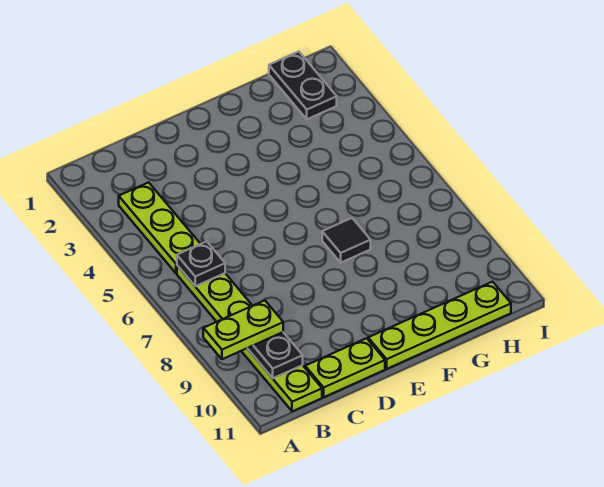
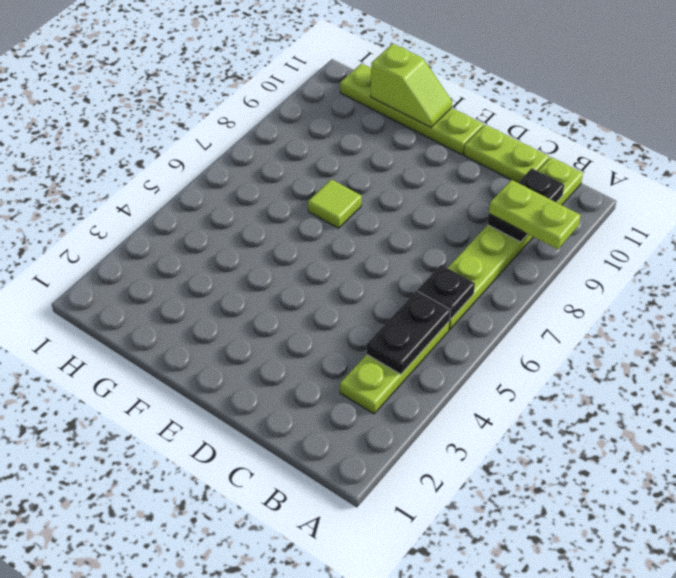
black tile F7 level 1 -> lime tile F7 level 1
none -> lime slope F11:G11 level 2 top G
black plate H1:H2 level 1 -> black plate B4:B5 level 2

